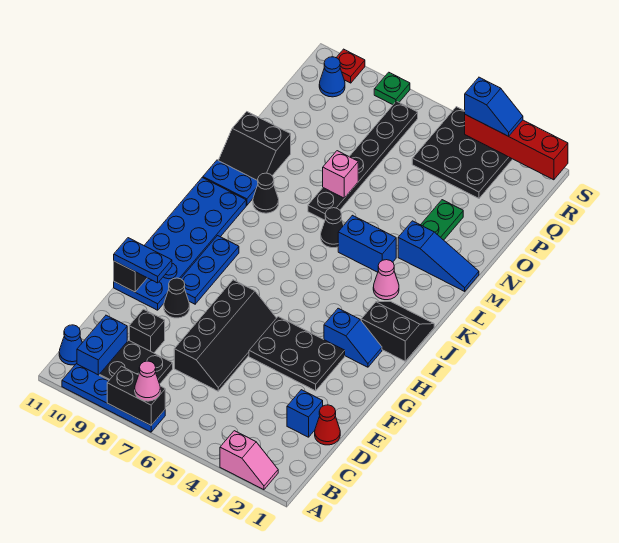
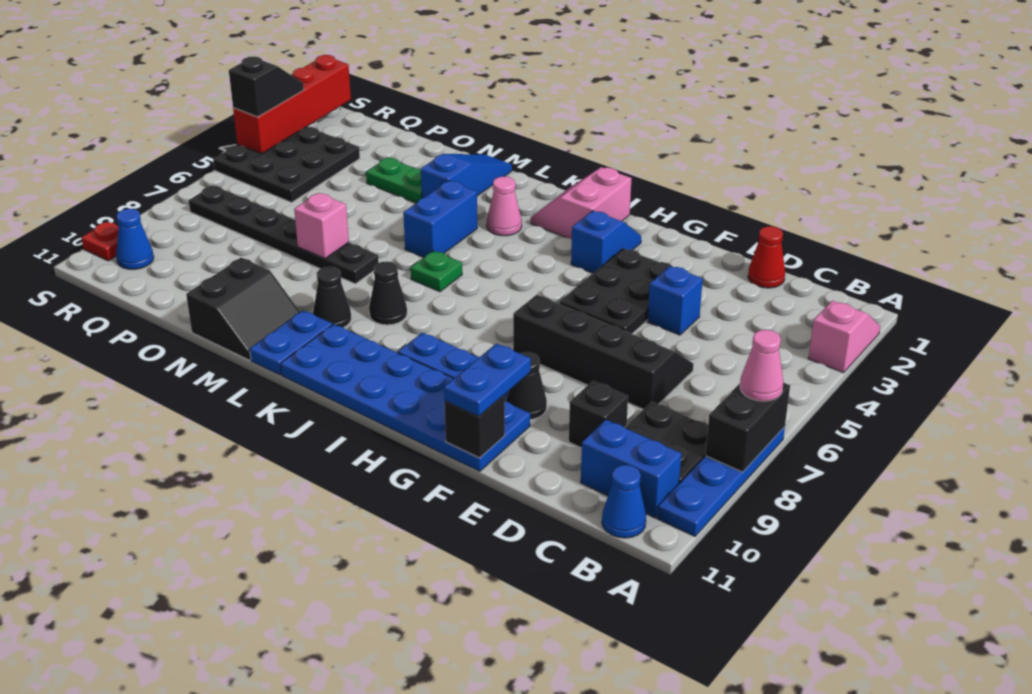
blue brick D2 level 1 -> blue brick E4 level 1
black slope I1:J2 level 1 top I -> pink slope I1:J2 level 1 top I
black cone L6 level 1 -> black cone K8 level 1
blue slope S3:S4 level 3 top 4 -> black slope S3:S4 level 3 top 4
green plate S8 level 1 -> green plate K6 level 1

